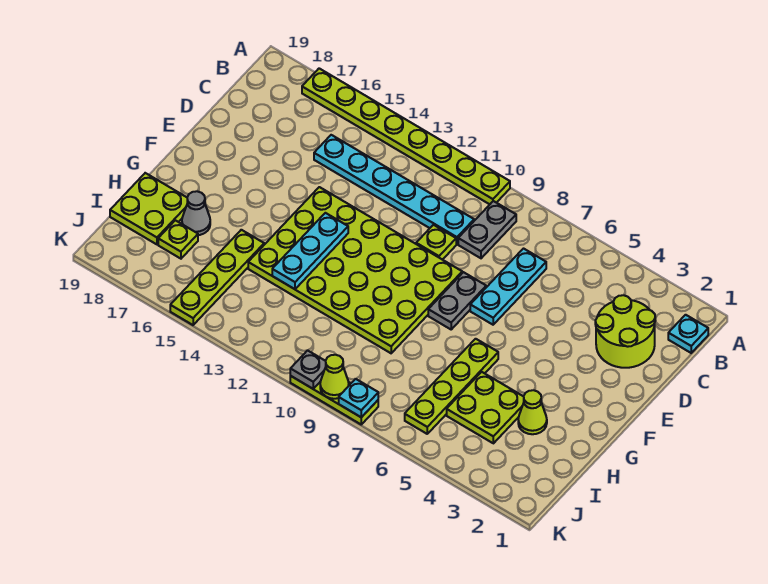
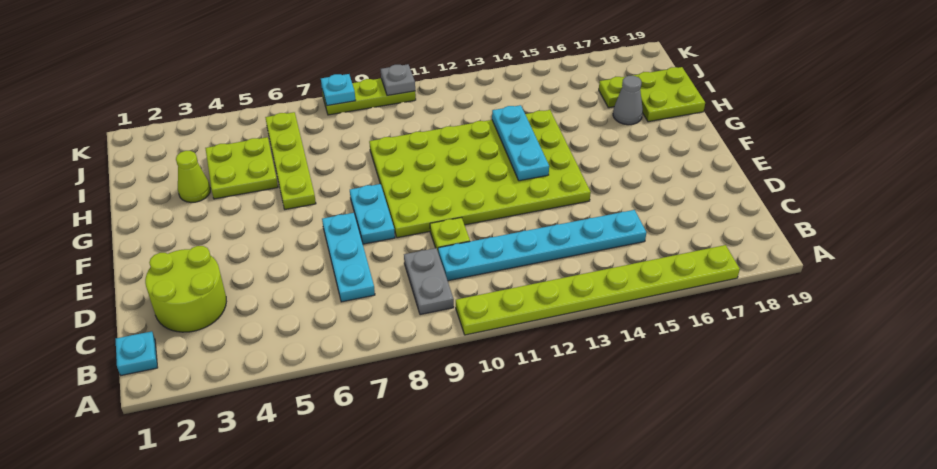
grey plate E8:F8 level 1 -> cyan plate E8:F8 level 1
lime plate H15:K15 level 1 -> none
lime cone K9 level 2 -> none

